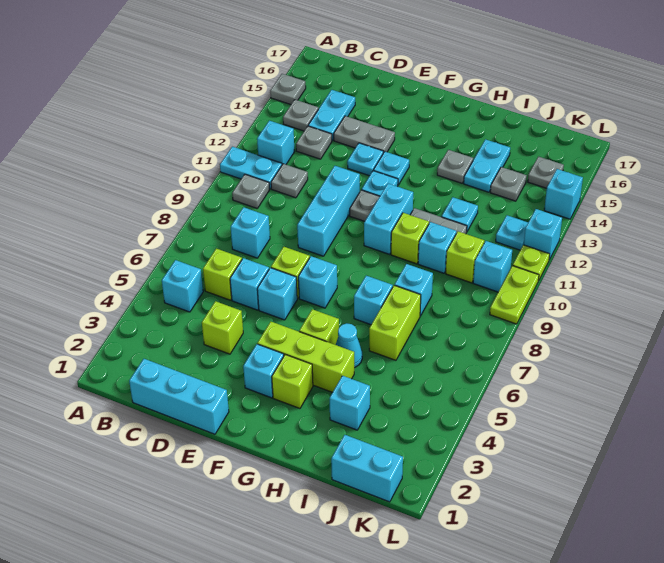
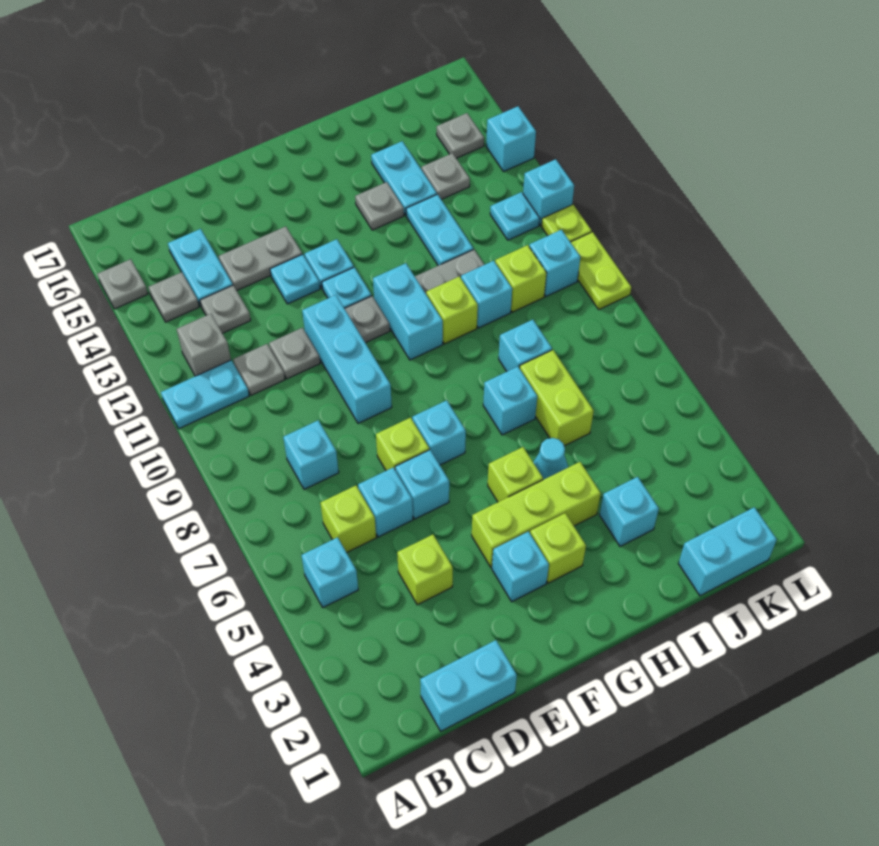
grey plate B10 level 1 -> grey plate D11 level 1
cyan brick B12 level 1 -> grey brick B12 level 1
cyan brick C1:E1 level 1 -> cyan brick C1:D1 level 1
cyan plate I12 level 1 -> cyan plate I12:I13 level 1

